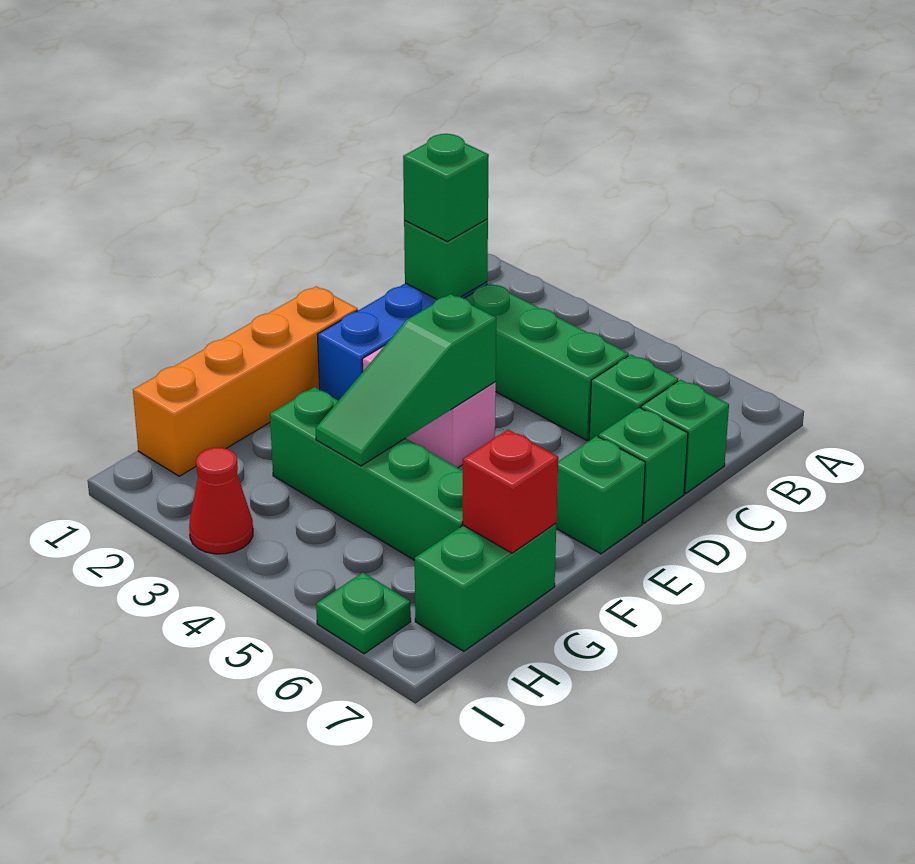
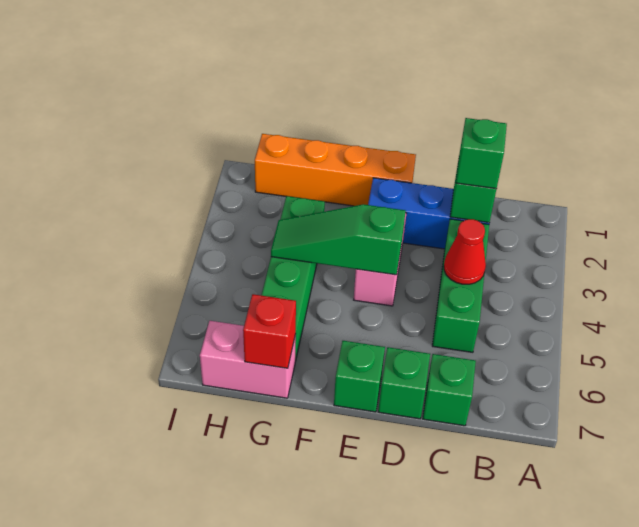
green brick C6 level 1 -> none
green brick G7:H7 level 1 -> pink brick G7:H7 level 1
red cone I3 level 1 -> red cone C4 level 2
green plate I6 level 1 -> none

